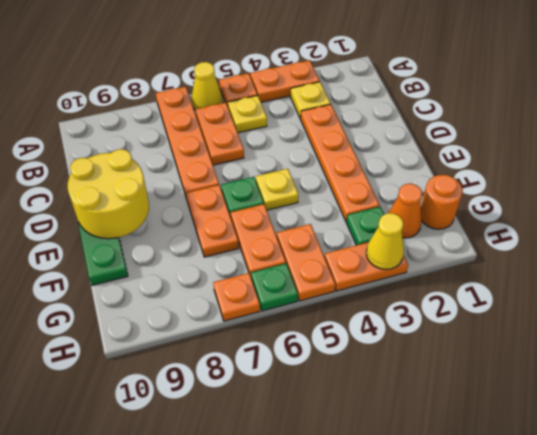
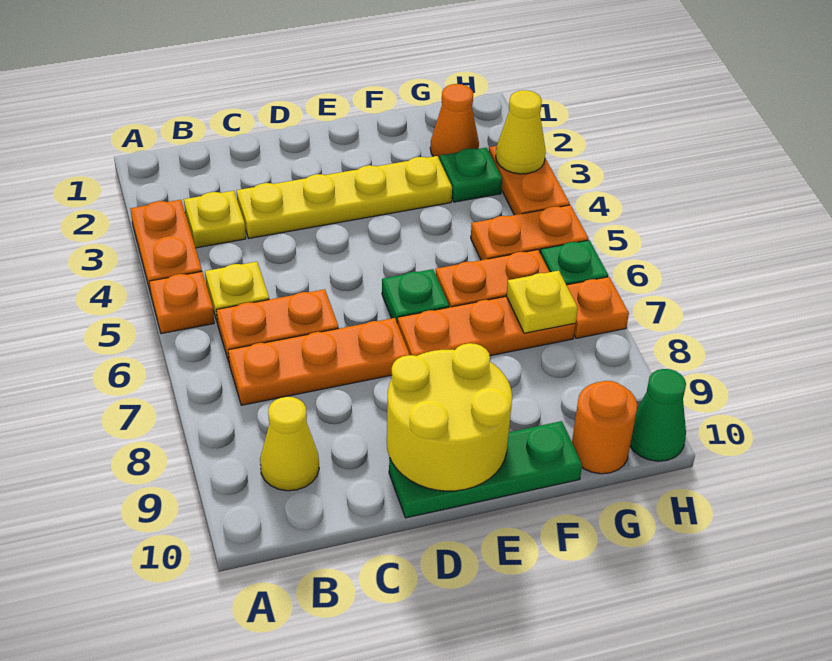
yellow cone A6 level 1 -> yellow cone B9 level 1
orange plate A7:D7 level 1 -> orange plate B7:D7 level 1
orange plate C3:F3 level 1 -> yellow plate C3:F3 level 1
yellow plate E5 level 1 -> yellow plate G7 level 2
orange plate E7:F7 level 1 -> orange plate E7:G7 level 1
orange round brick G1 level 1 -> orange round brick G10 level 1
none -> green cone H10 level 1

